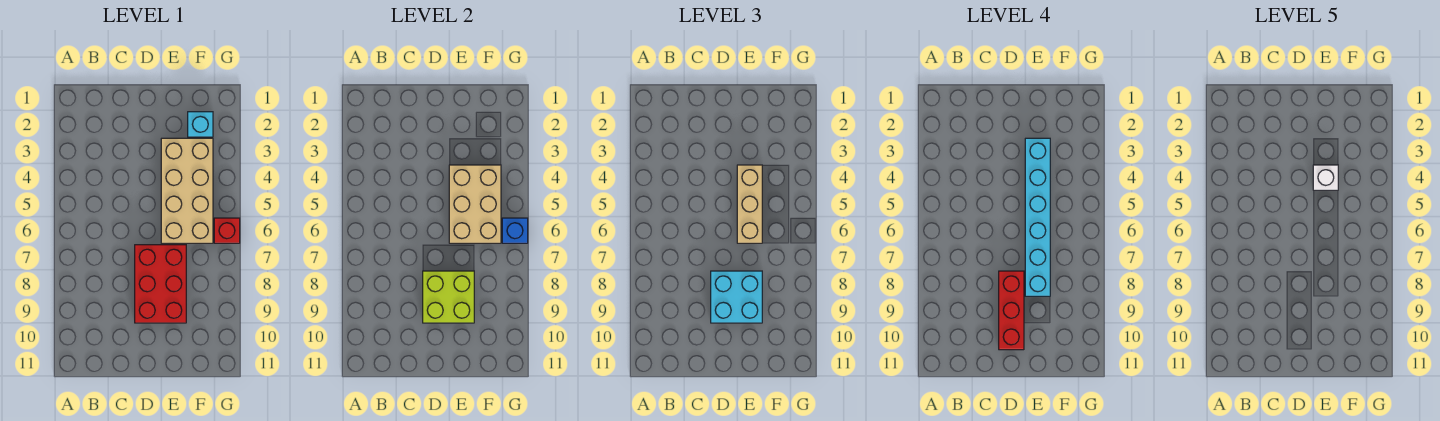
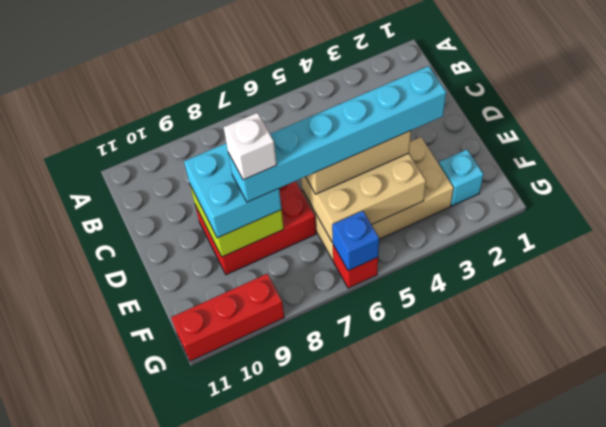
red brick D8:D10 level 4 -> red brick G9:G11 level 1
white brick E4 level 5 -> white brick E8 level 5

